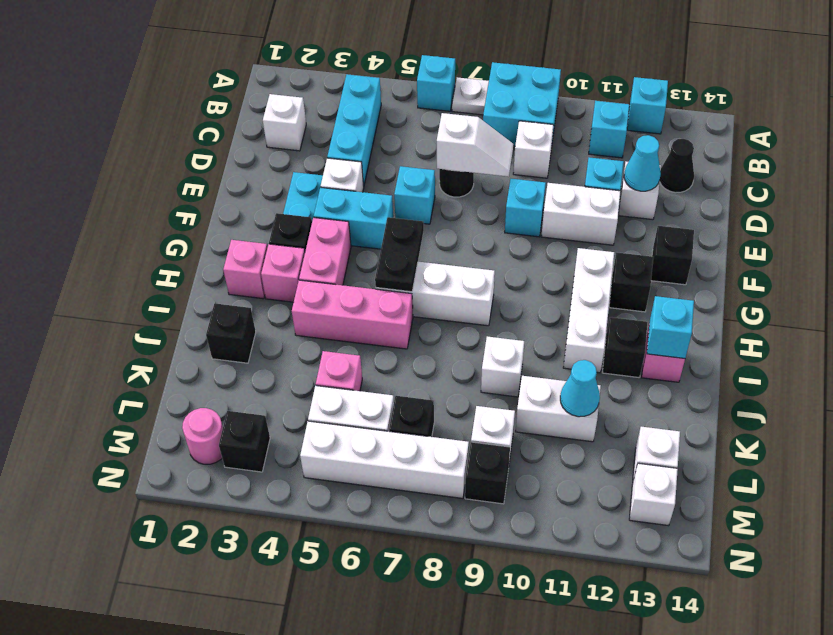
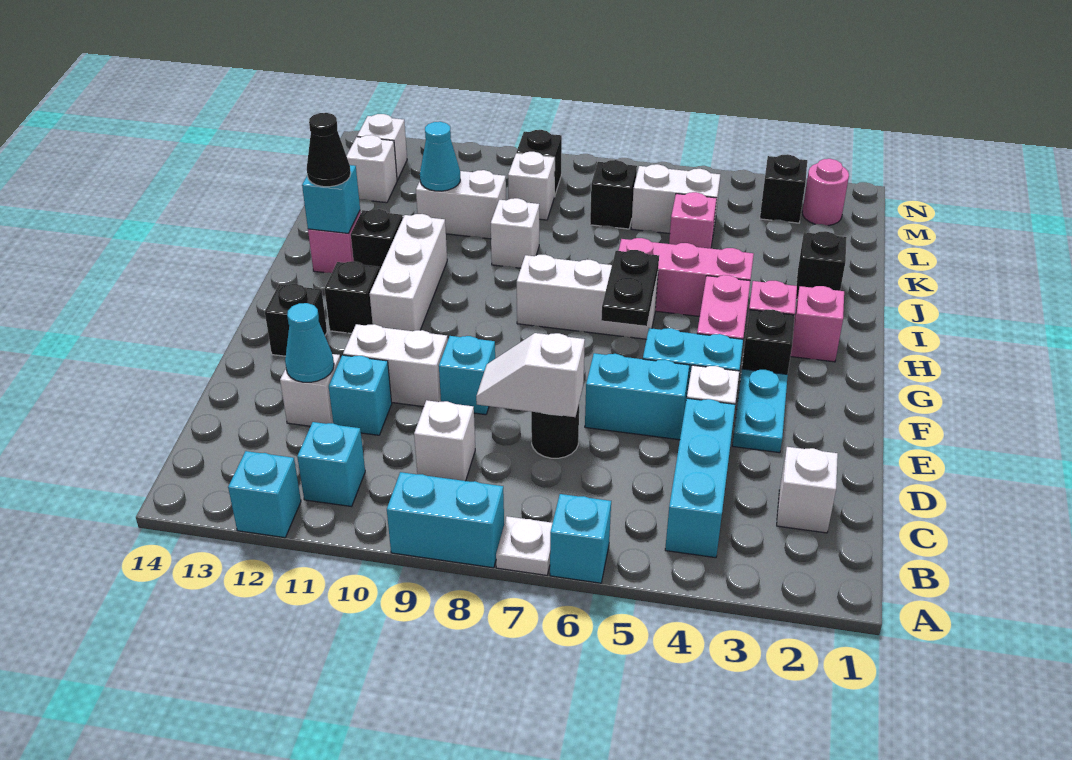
cyan brick A8:B9 level 1 -> cyan brick A8:A9 level 1
black cone C13 level 1 -> black cone I13 level 3
cyan brick E6 level 1 -> cyan brick E5:E6 level 1
white brick M5:M8 level 1 -> none

